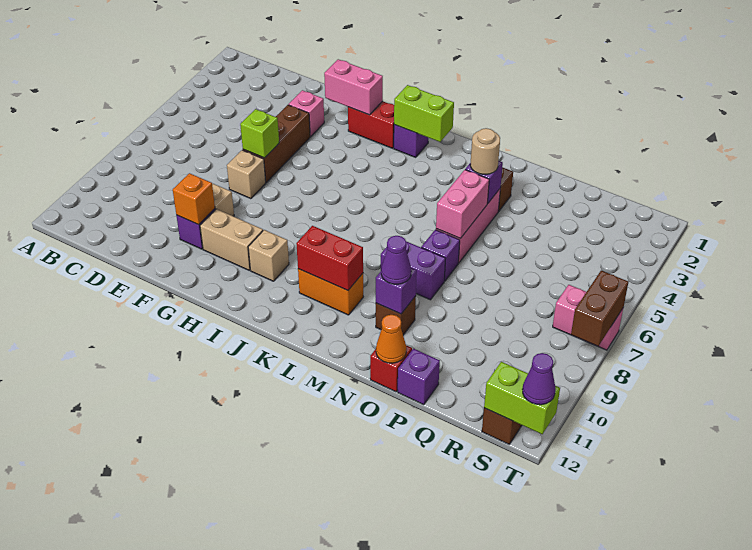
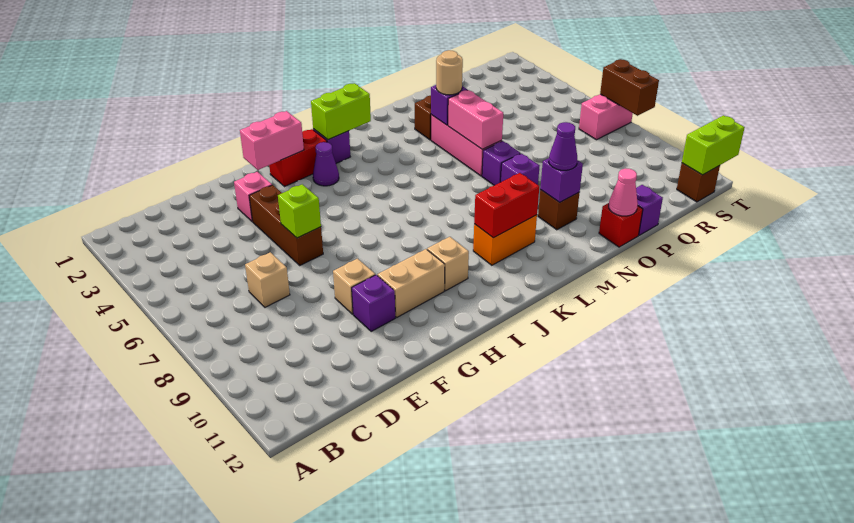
tan brick F7 level 1 -> tan brick D7 level 1
orange brick F10 level 2 -> none
purple brick M8:N8 level 1 -> purple brick N8 level 1
orange cone O12 level 2 -> pink cone O12 level 2
purple cone T12 level 3 -> purple cone I3 level 1

